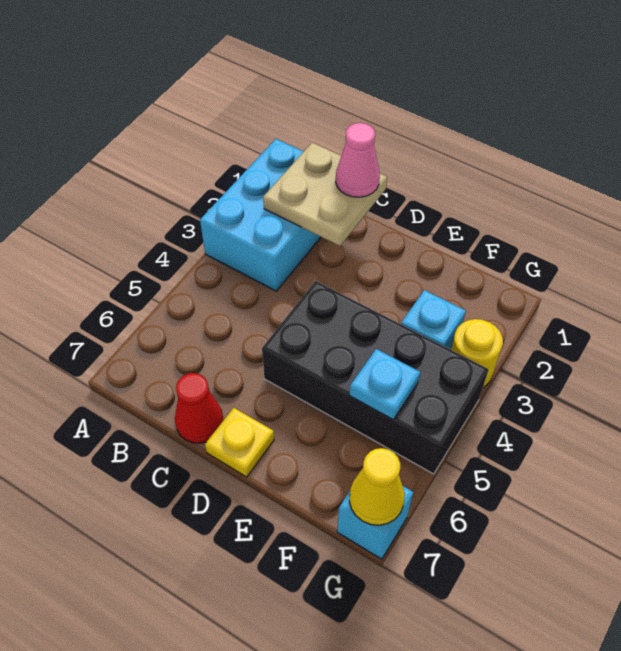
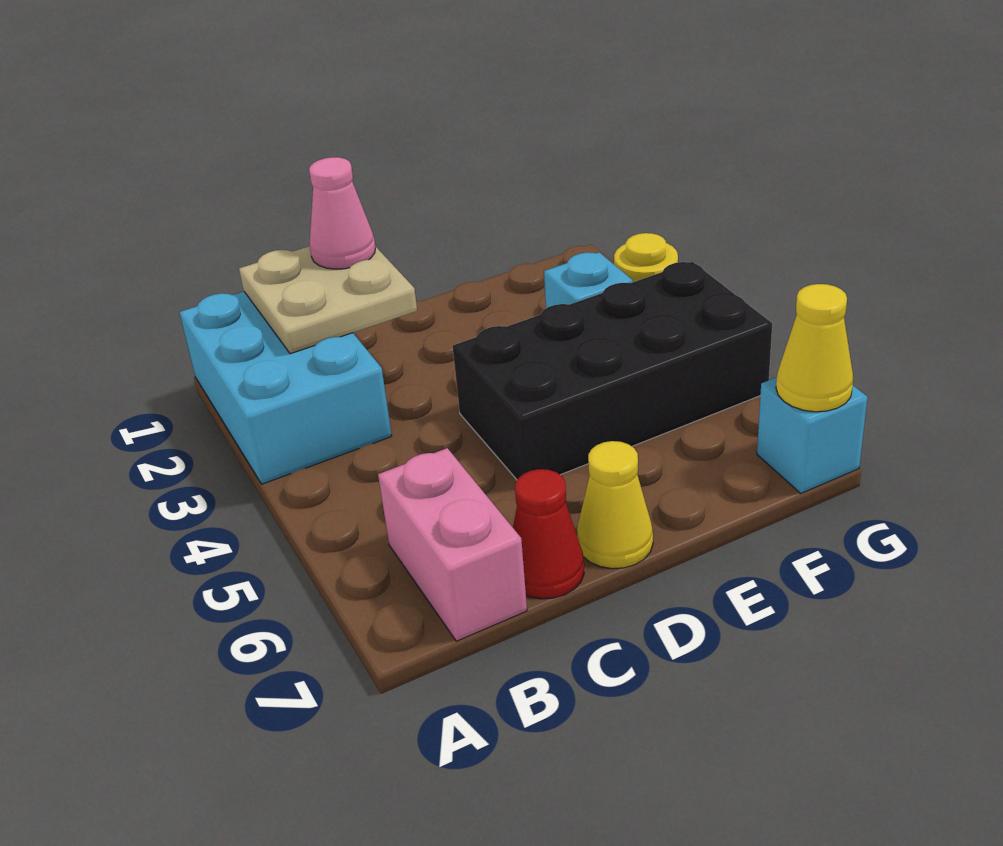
none -> pink brick B6:B7 level 1
yellow plate D7 level 1 -> yellow cone D7 level 1
cyan plate F5 level 2 -> none

